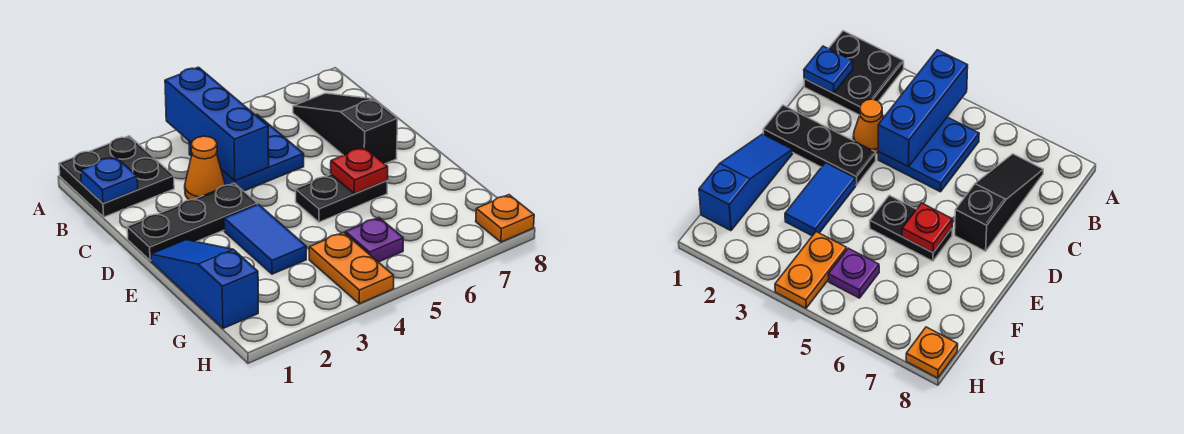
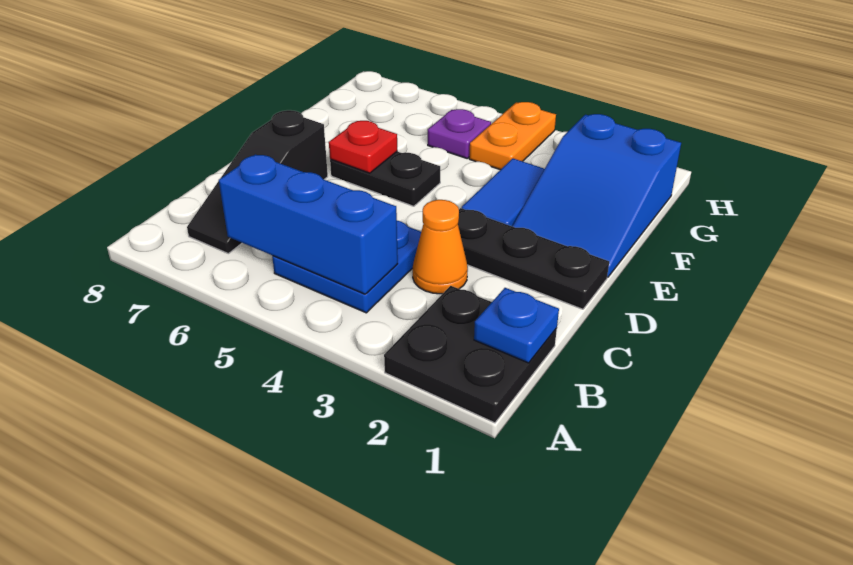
blue brick A4:C4 level 2 -> blue brick B4:B6 level 2
blue slope E1:G1 level 1 top G -> blue slope E1:G2 level 1 top G
orange plate H8 level 1 -> none

